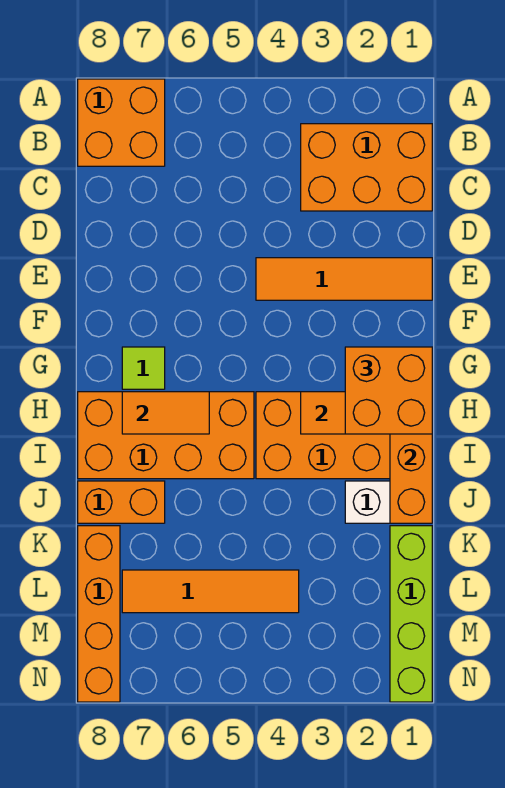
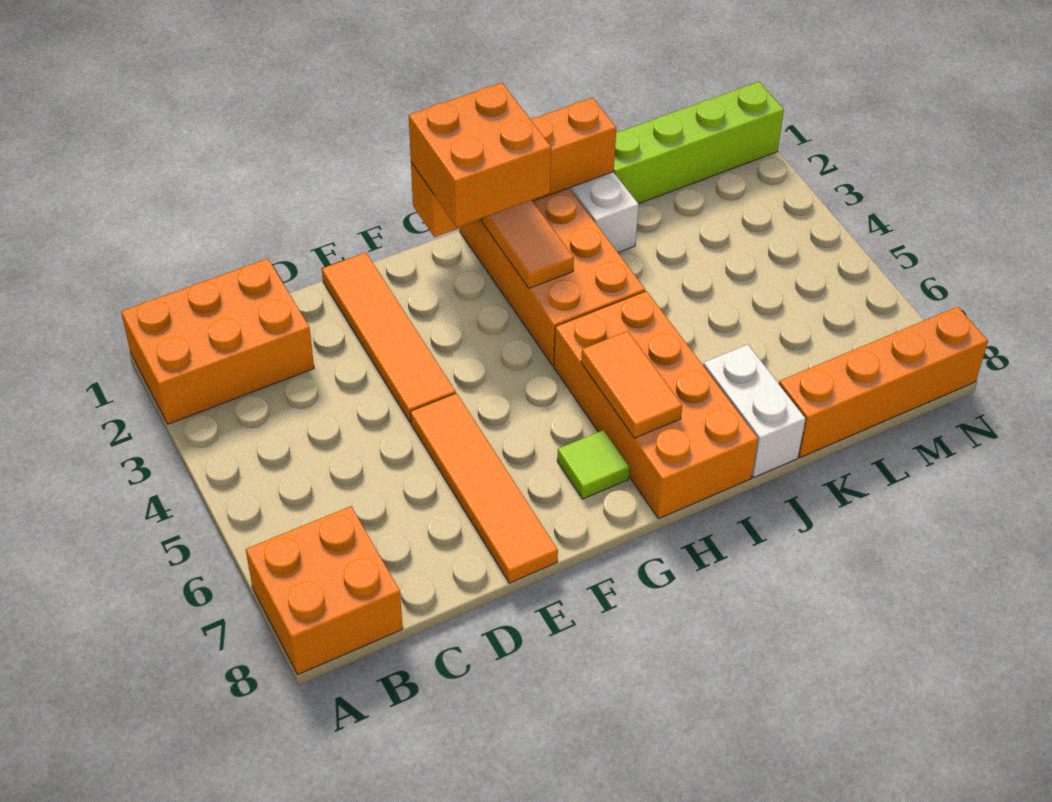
orange brick B1:C3 level 1 -> orange brick A1:C2 level 1
orange brick J7:J8 level 1 -> white brick J7:J8 level 1
orange tile L4:L7 level 1 -> orange tile E5:E8 level 1

